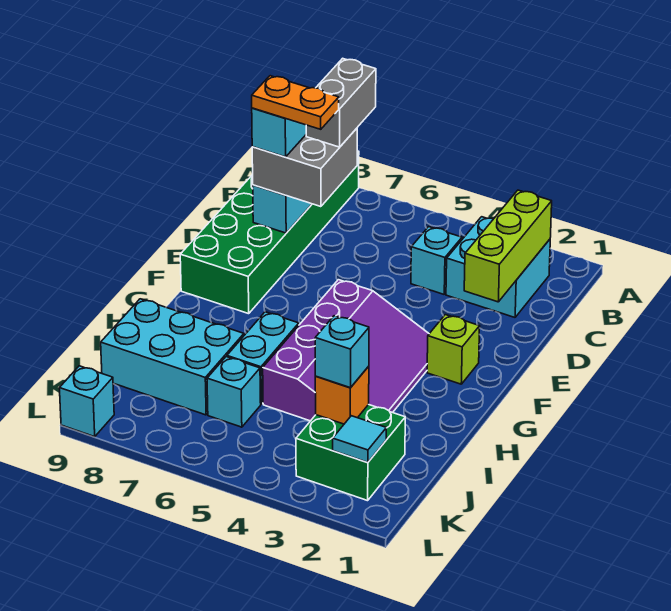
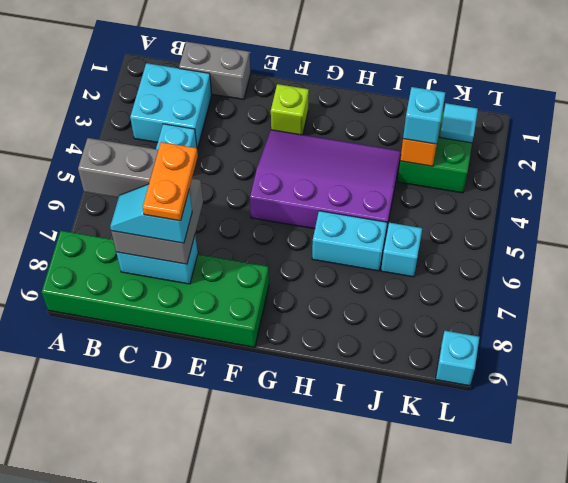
lime brick B2:D2 level 2 -> none
none -> grey brick C1:D1 level 1
cyan brick I7:J9 level 1 -> none

